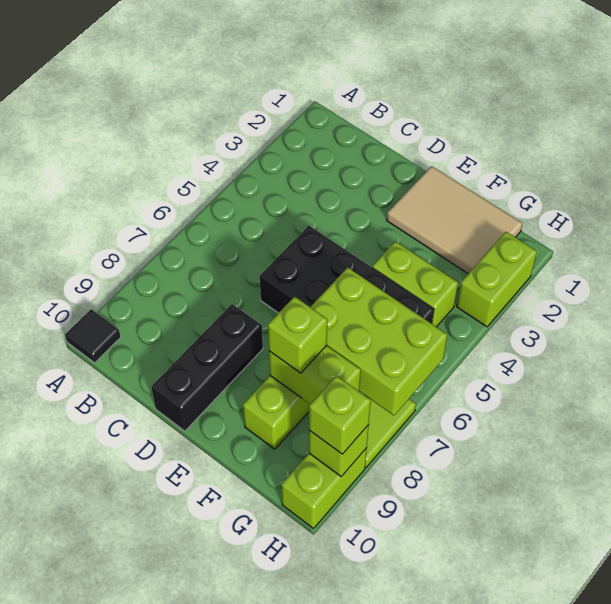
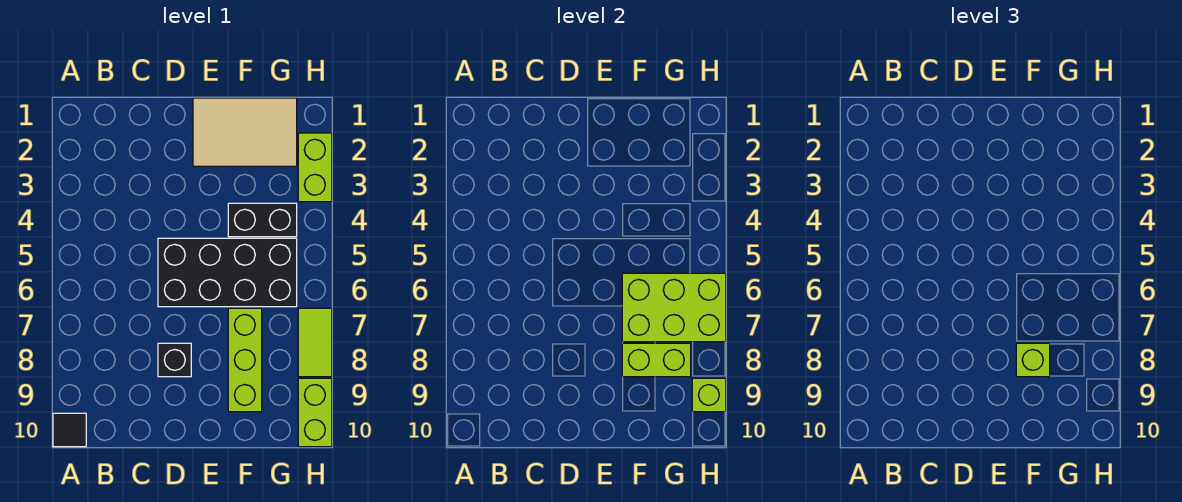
black brick D8:D10 level 1 -> black brick D8 level 1
lime brick F4:G4 level 1 -> black brick F4:G4 level 1
lime brick H9 level 3 -> none

